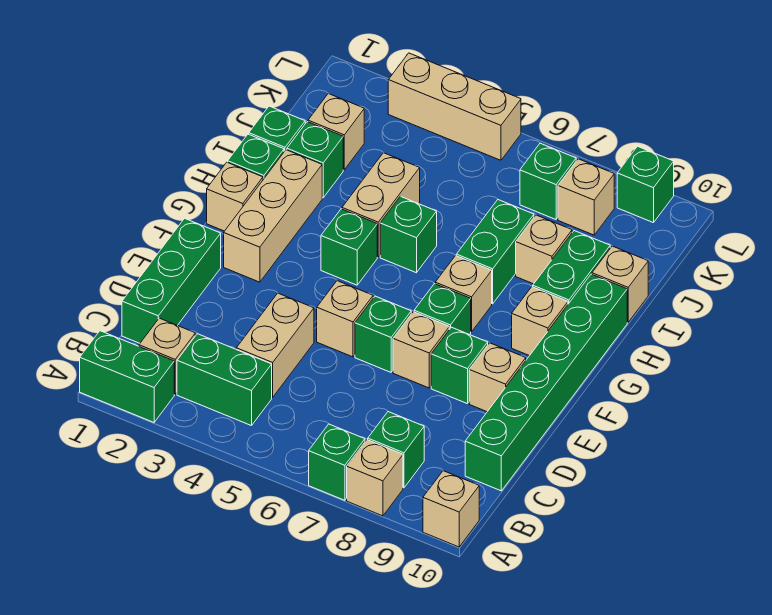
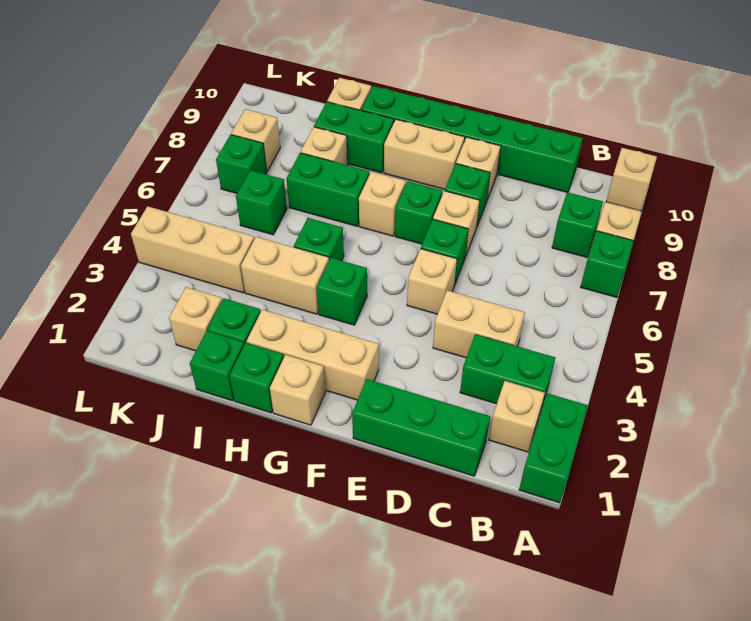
green brick B3:B4 level 1 -> green brick B3:C3 level 1
tan brick G9 level 1 -> tan brick F9:G9 level 1
tan brick L3:L5 level 1 -> tan brick J4:L4 level 1
green brick L9 level 1 -> green brick J6 level 1

